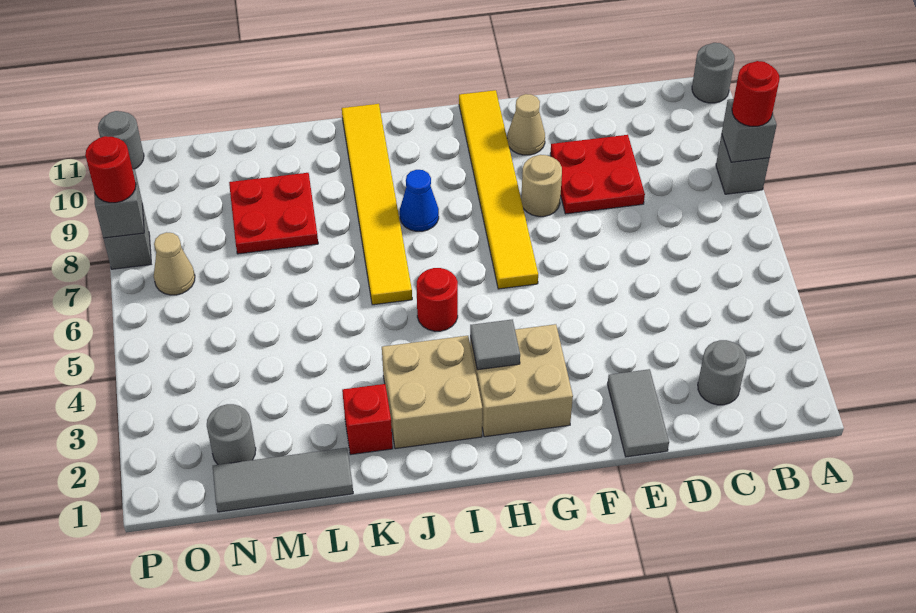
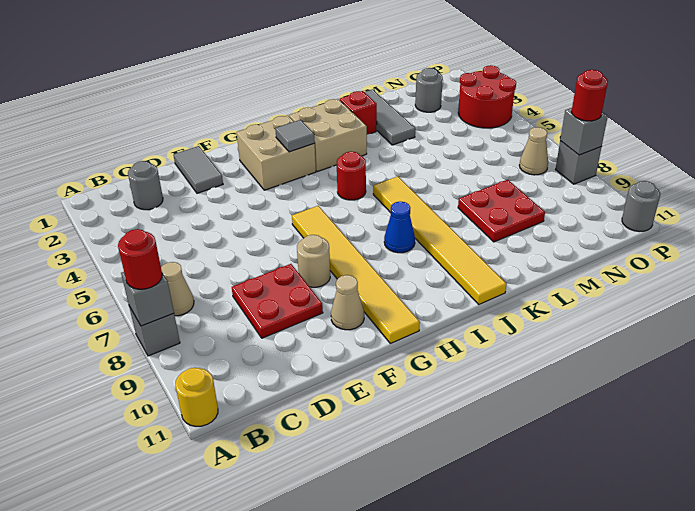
grey round brick A11 level 1 -> yellow round brick A11 level 1
none -> tan cone B7 level 1
grey tile L1:N1 level 1 -> grey tile L1:L3 level 1
none -> red round brick O3:P4 level 1

